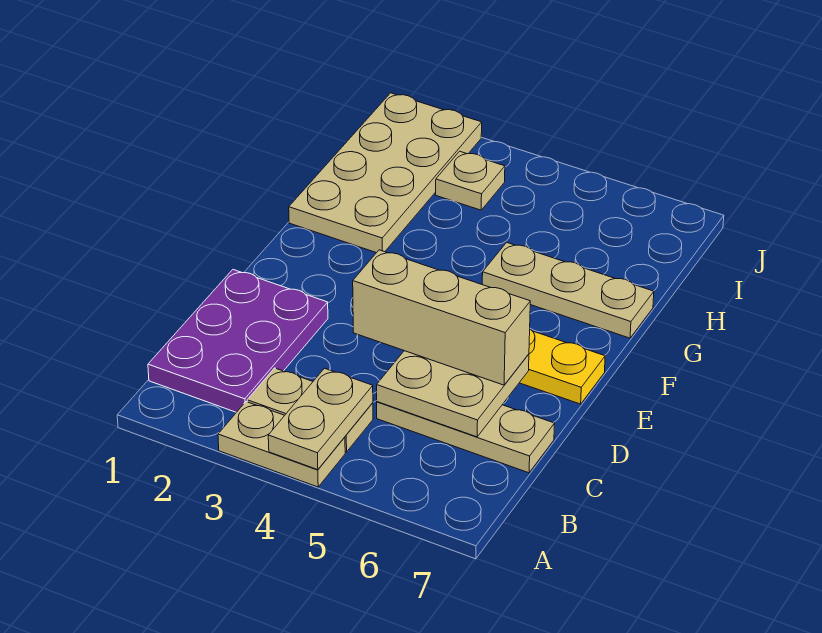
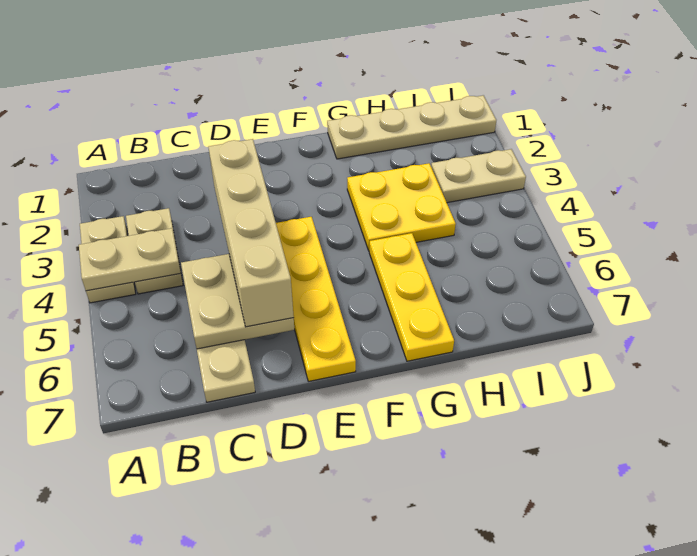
purple plate B1:D2 level 1 -> none
tan brick D4:D6 level 3 -> tan brick D3:D6 level 3
tan plate G1:J2 level 1 -> tan plate G1:J1 level 1
none -> yellow plate G3:H4 level 1
tan plate G5:G7 level 1 -> yellow plate G5:G7 level 1
tan plate I3 level 1 -> tan plate I3:J3 level 1

